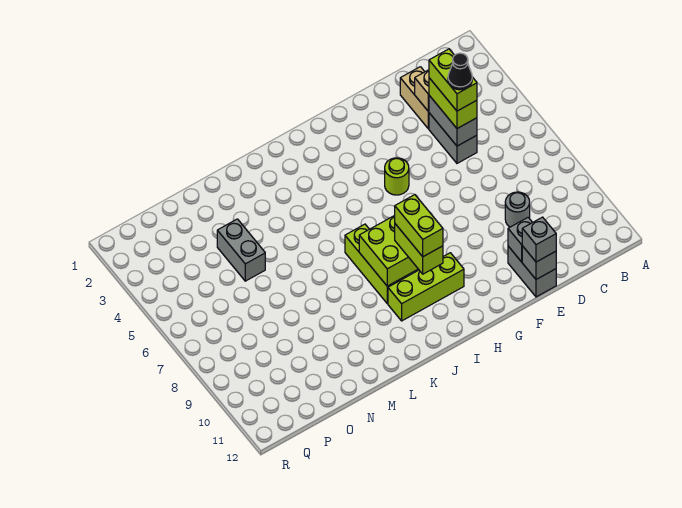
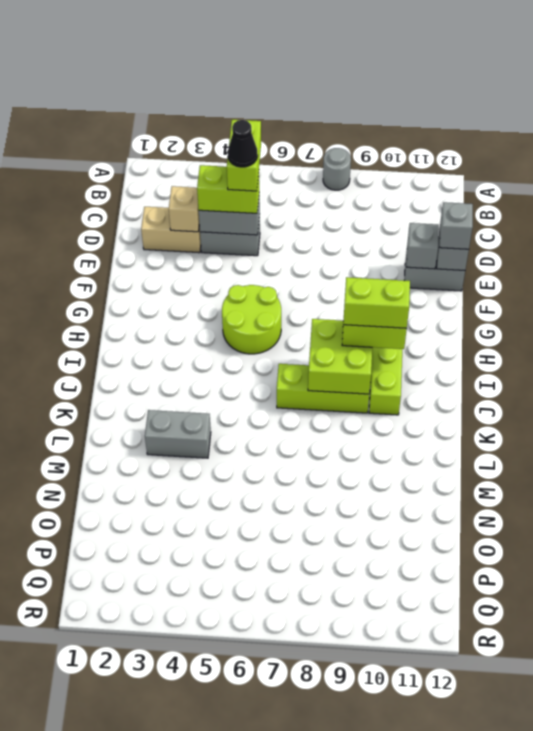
lime brick D4:D5 level 4 -> lime brick C5:D5 level 4
grey round brick D9 level 1 -> grey round brick A8 level 1
lime round brick G5 level 1 -> lime round brick G5:H6 level 1
grey brick N4:N5 level 1 -> grey brick L3:L4 level 1

